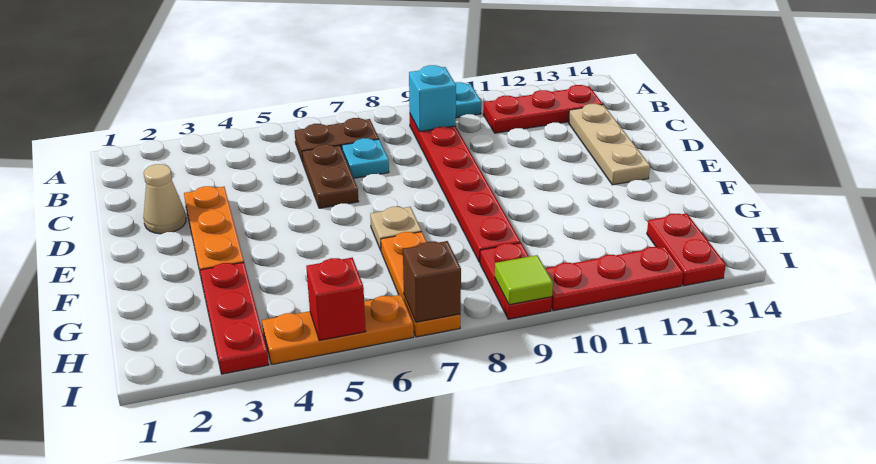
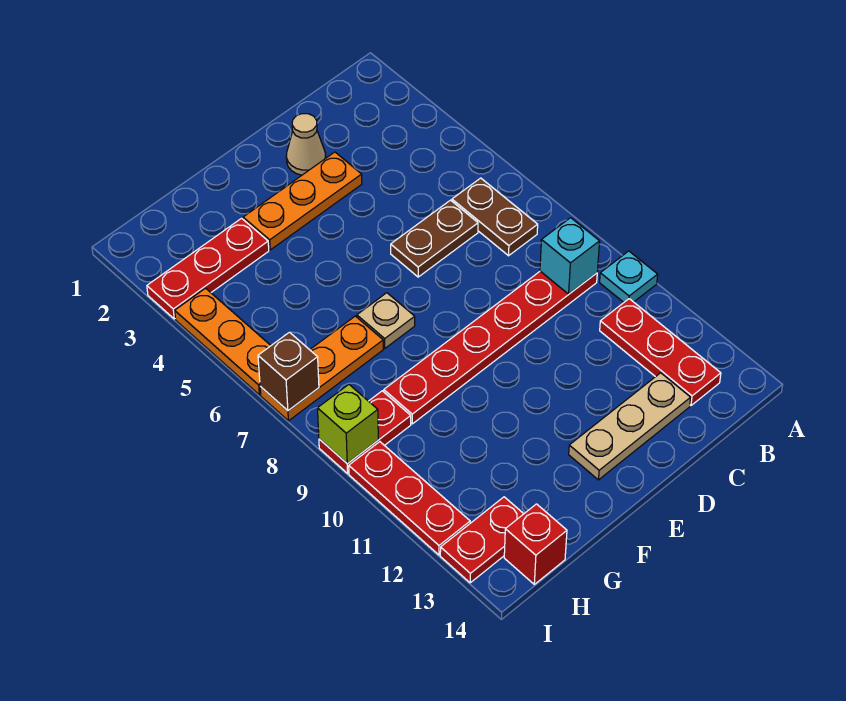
cyan plate C7 level 1 -> none
red brick I5 level 2 -> red brick H14 level 1
lime tile I9 level 2 -> lime brick I9 level 2

